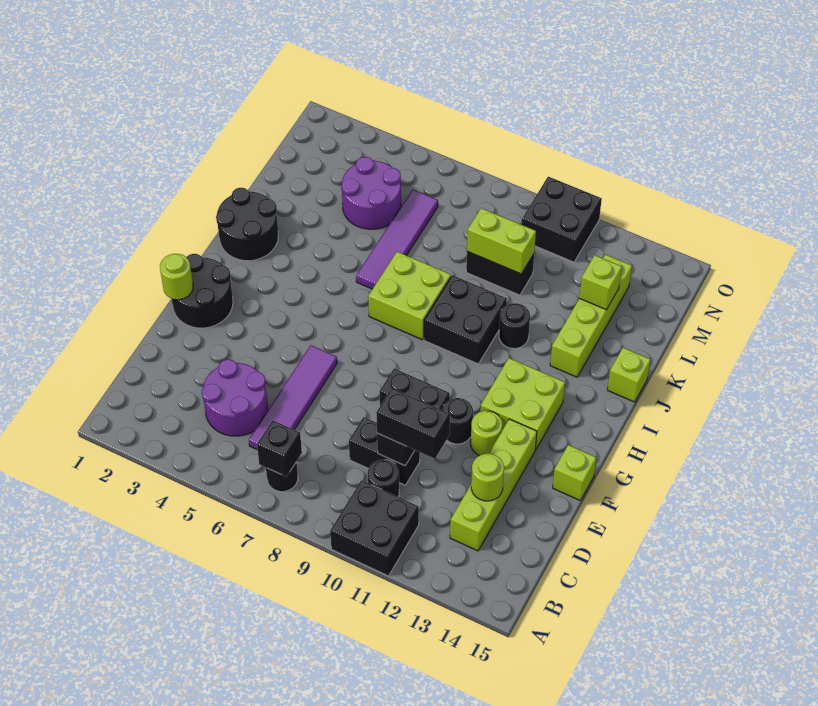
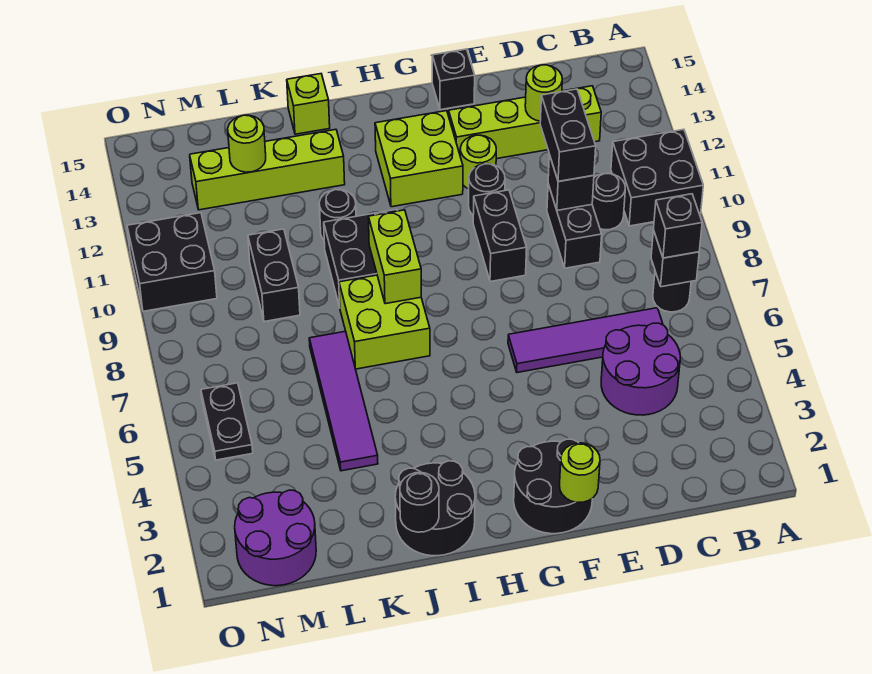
none -> black brick B7 level 3
lime brick F15 level 1 -> black brick F15 level 1
none -> black round brick J1 level 2
purple tile J6:M6 level 1 -> purple tile K4:K7 level 1
purple round brick L4:M5 level 1 -> purple round brick M1:N2 level 1
lime brick L9:L10 level 2 -> lime brick I8:I9 level 2
lime brick L13 level 2 -> lime round brick L13 level 2
none -> black plate N5:N6 level 1

